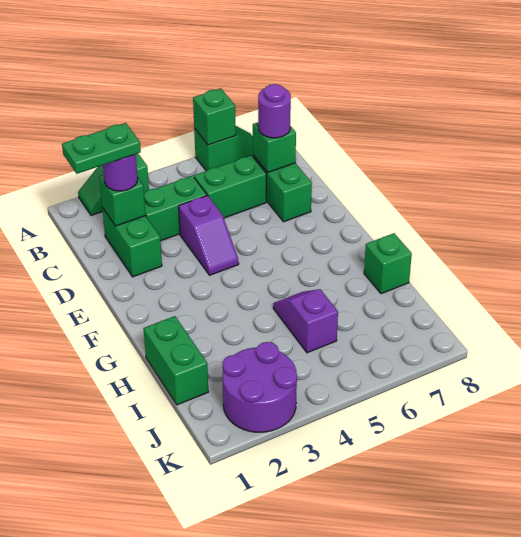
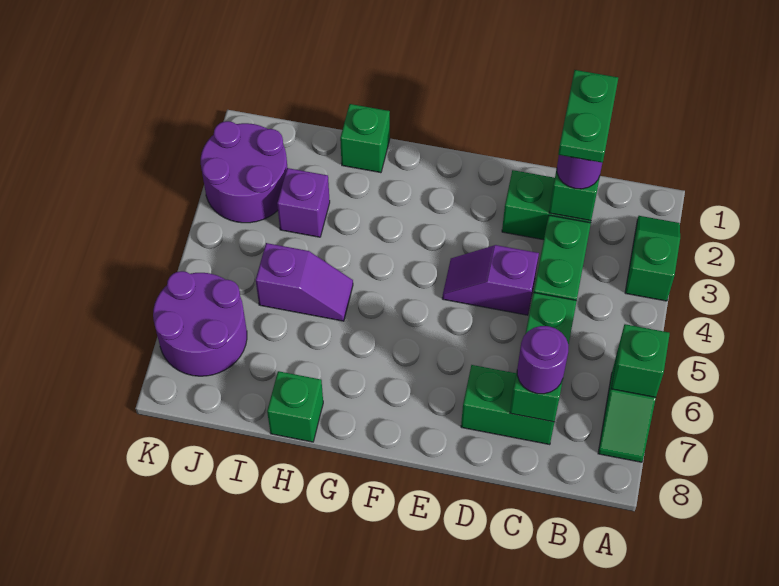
green brick H1:I1 level 1 -> green brick H1 level 1
none -> purple brick I3 level 1
none -> purple round brick J6:K7 level 1

